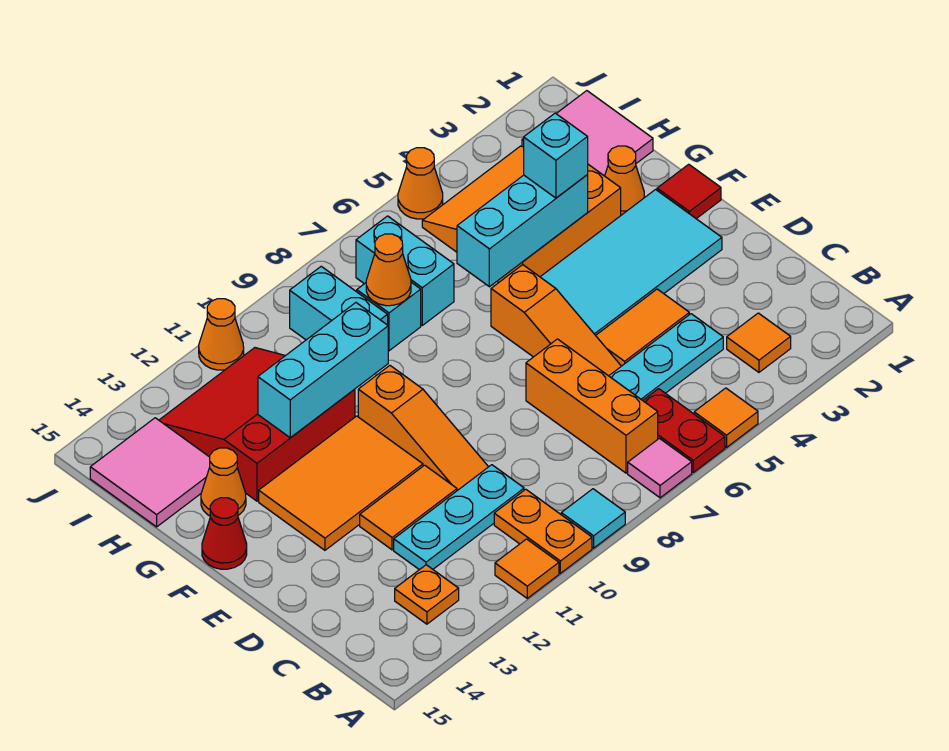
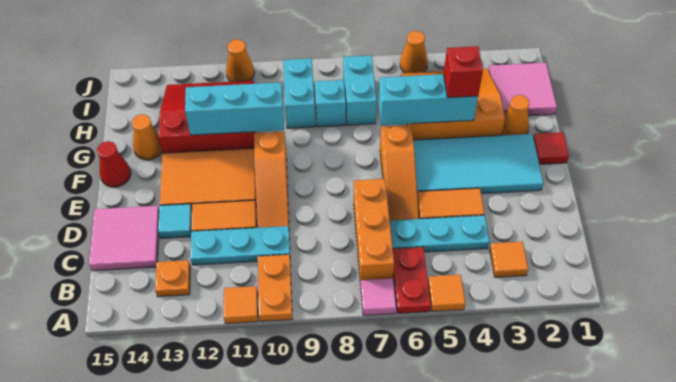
cyan tile A9 level 1 -> cyan tile D13 level 1
cyan brick G4 level 3 -> red brick G4 level 3
orange cone H8 level 2 -> none
pink tile H14:I15 level 1 -> pink tile C14:D15 level 1

